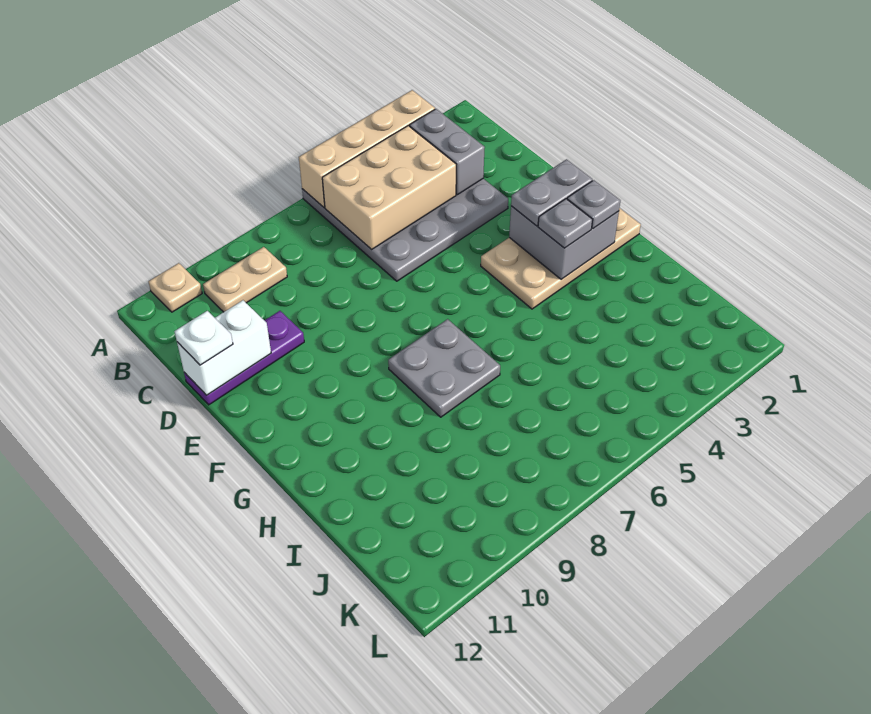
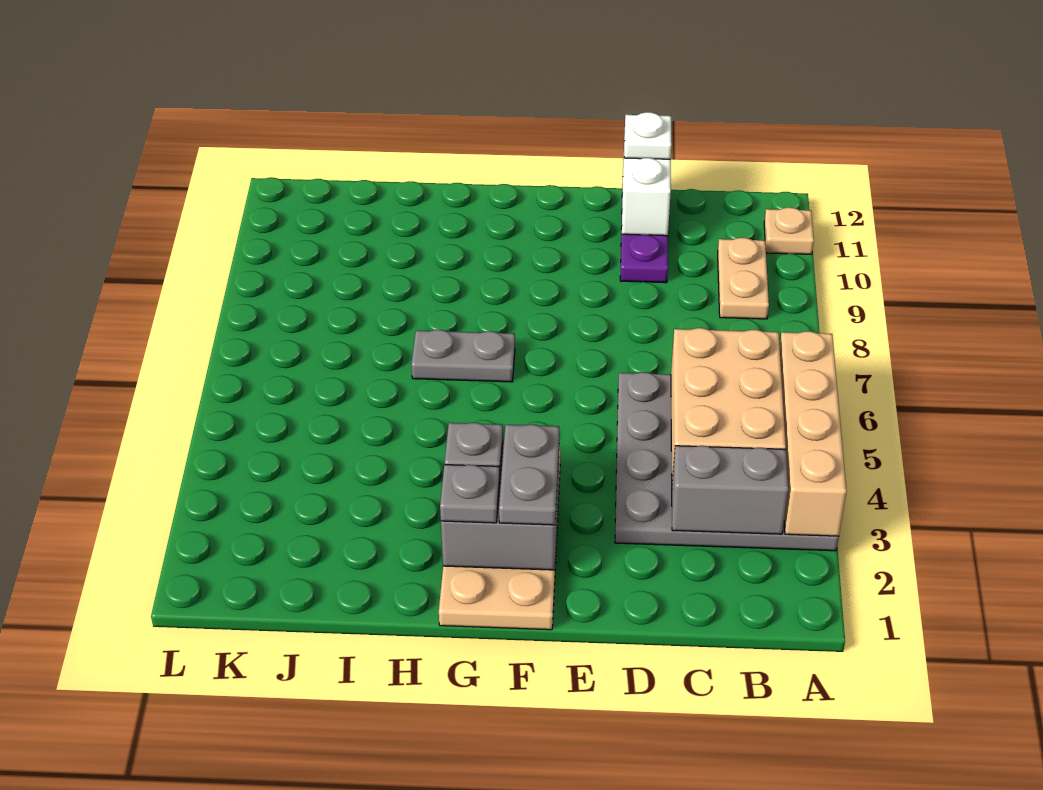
grey plate G7:H8 level 1 -> grey plate G7:H7 level 1

